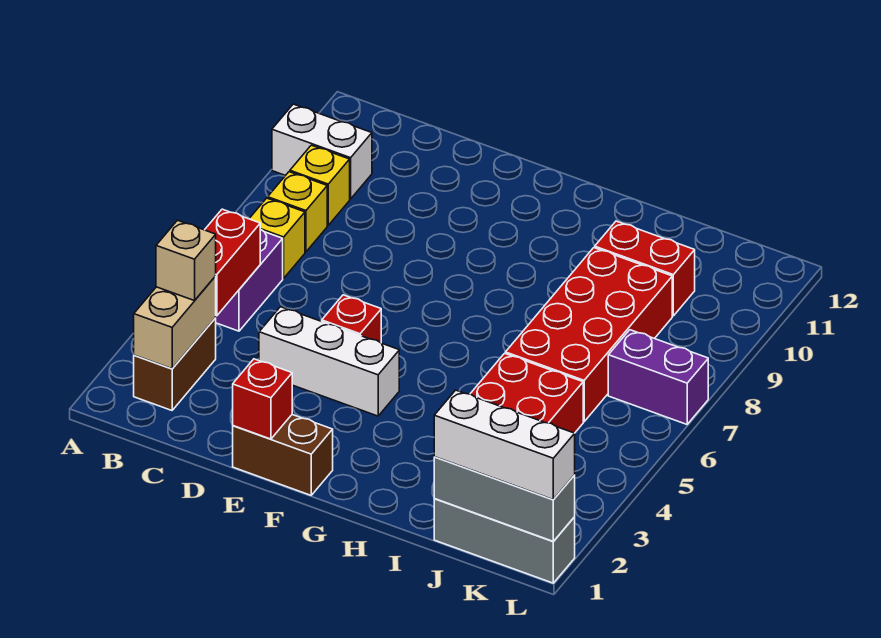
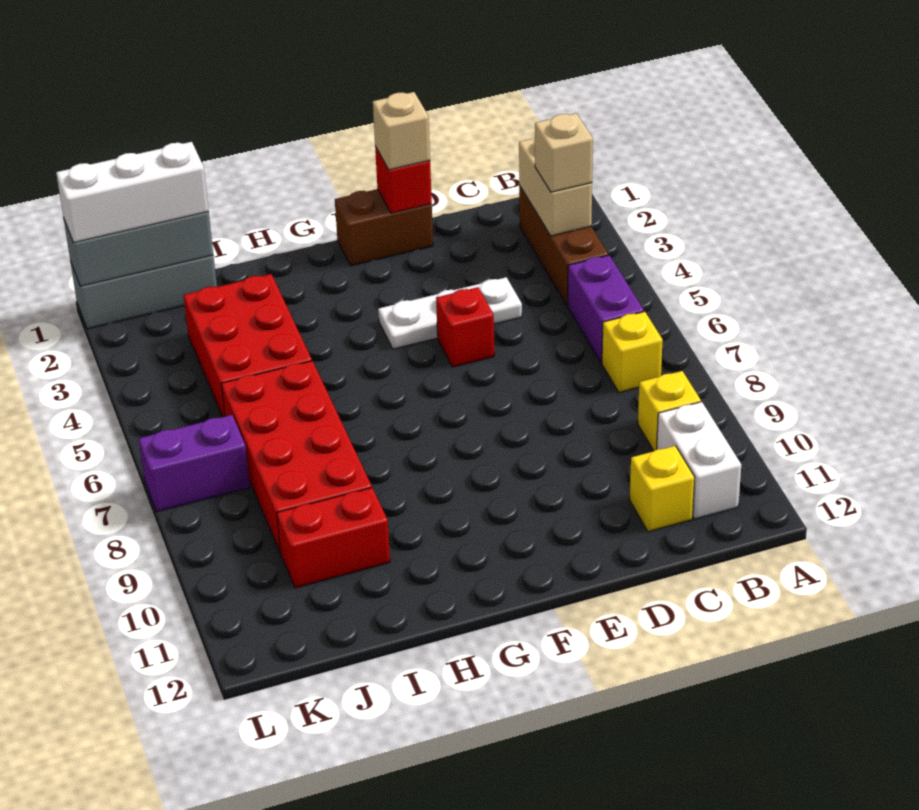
white brick A10:B10 level 1 -> white brick B10:B11 level 1
brown brick B2:B3 level 1 -> brown brick B2:B4 level 1
red brick B4:B5 level 2 -> none
yellow brick B8 level 1 -> yellow brick C11 level 1
white brick D4:F4 level 1 -> white plate D4:F4 level 1
none -> tan brick E1 level 3

